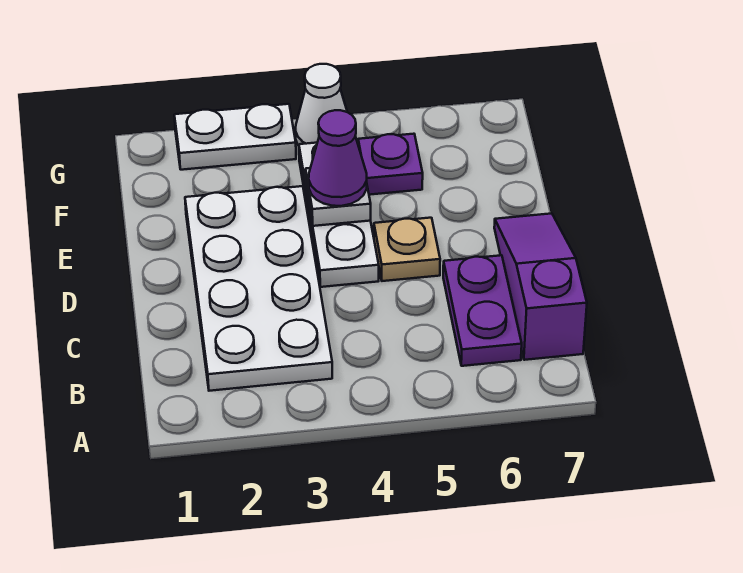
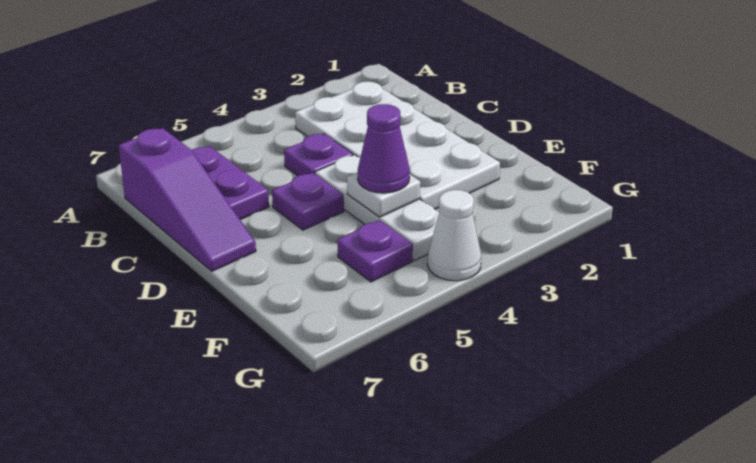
none -> purple plate C4 level 1
tan plate D5 level 1 -> purple plate D5 level 1
white plate G2:G3 level 1 -> none

